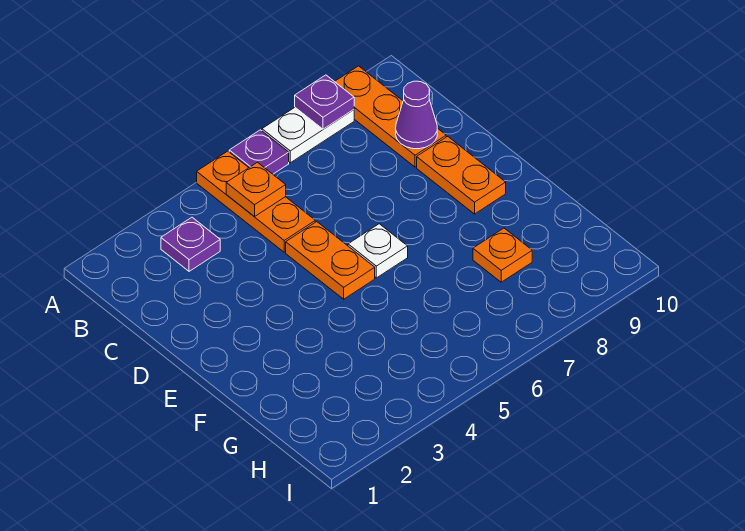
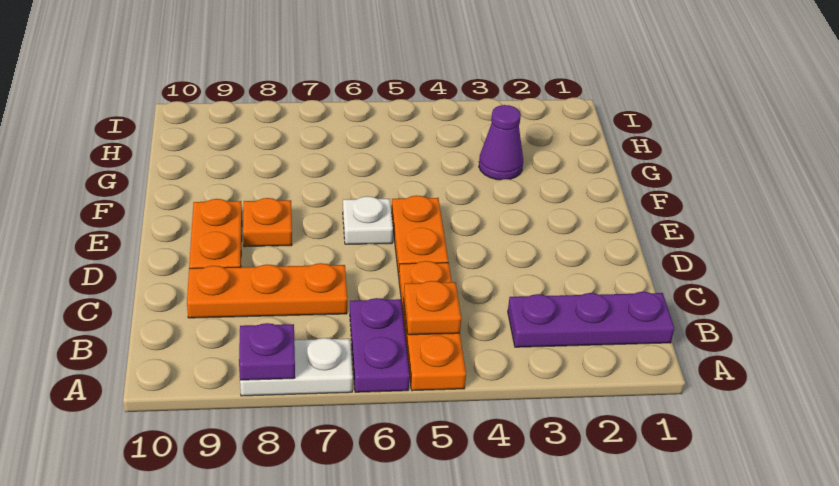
purple plate A6 level 1 -> purple plate A6:B6 level 1
orange plate A9:C9 level 1 -> orange plate C7:C9 level 1
purple plate B3 level 1 -> purple plate B1:B3 level 1
purple cone C9 level 2 -> purple cone G3 level 1
orange plate G8 level 1 -> orange plate E8 level 1

